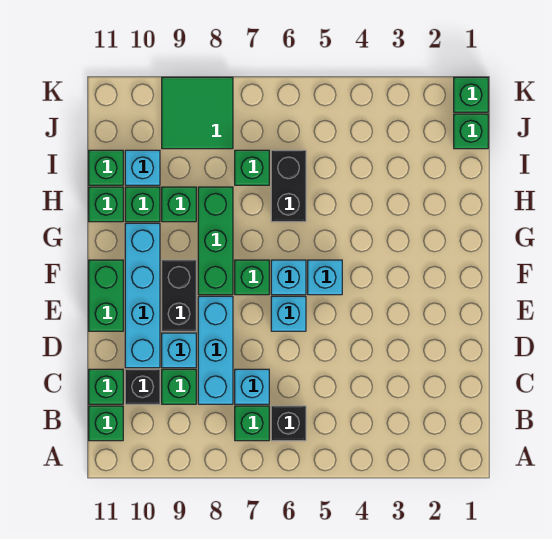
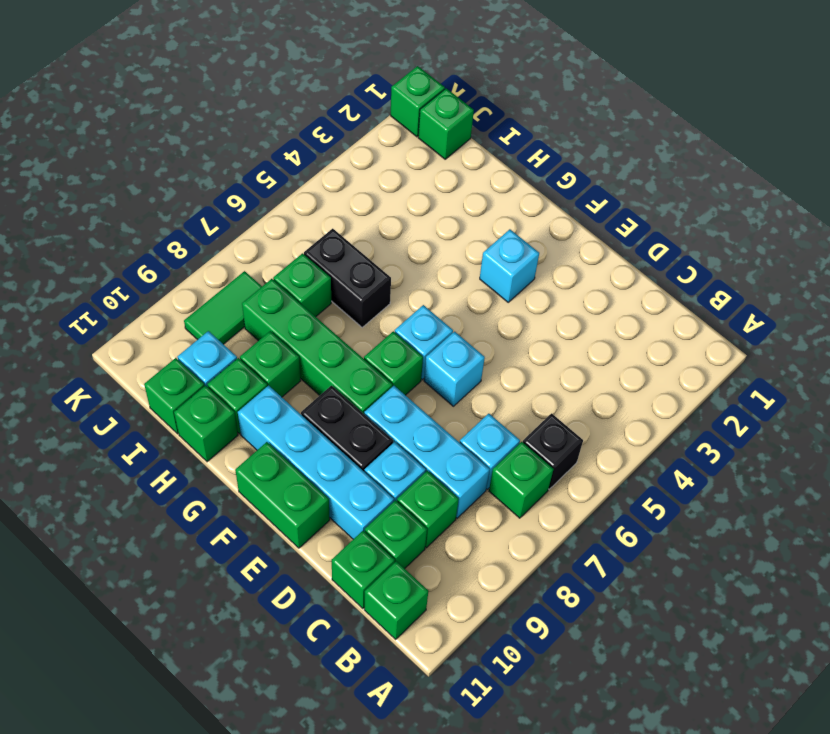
black brick C10 level 1 -> green brick C10 level 1
cyan brick F5 level 1 -> cyan brick F3 level 1
green brick F8:H8 level 1 -> green brick F8:I8 level 1
green tile J8:K9 level 1 -> green tile J8:J9 level 1

